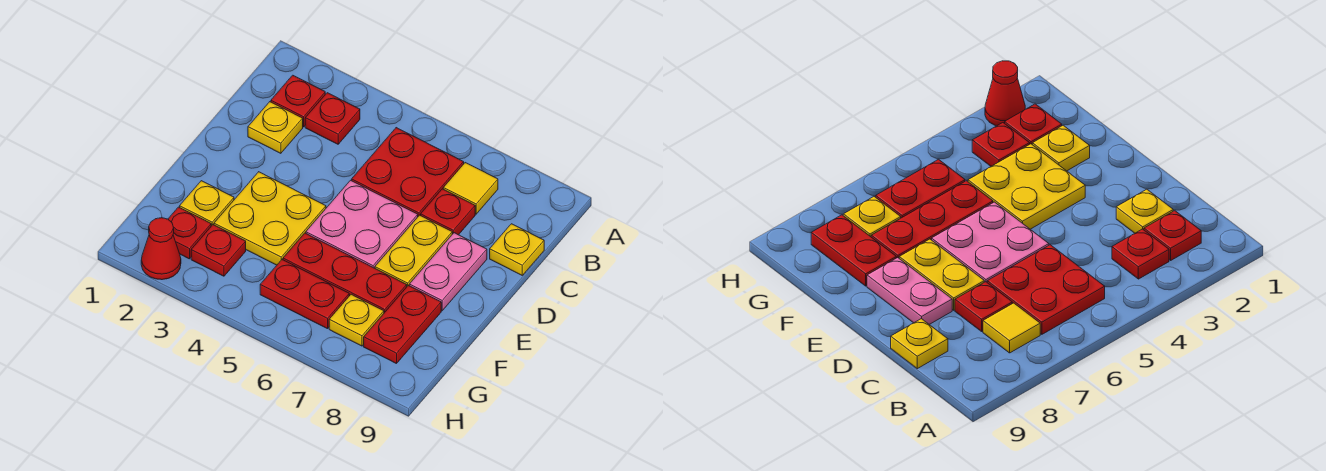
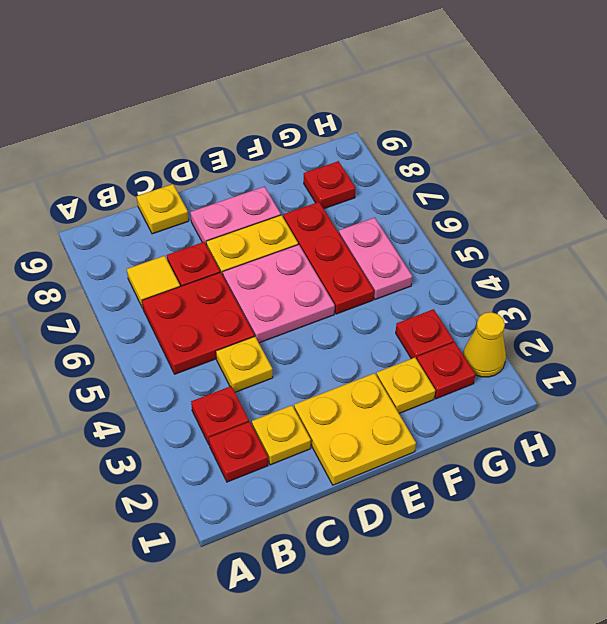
yellow plate E3:F4 level 1 -> yellow plate D1:E2 level 1
red plate F8:G8 level 1 -> red plate G8 level 1
red plate G5:G6 level 1 -> pink plate G5:G6 level 1
yellow plate G7 level 1 -> yellow plate C4 level 1
red cone H2 level 1 -> yellow cone H2 level 1

